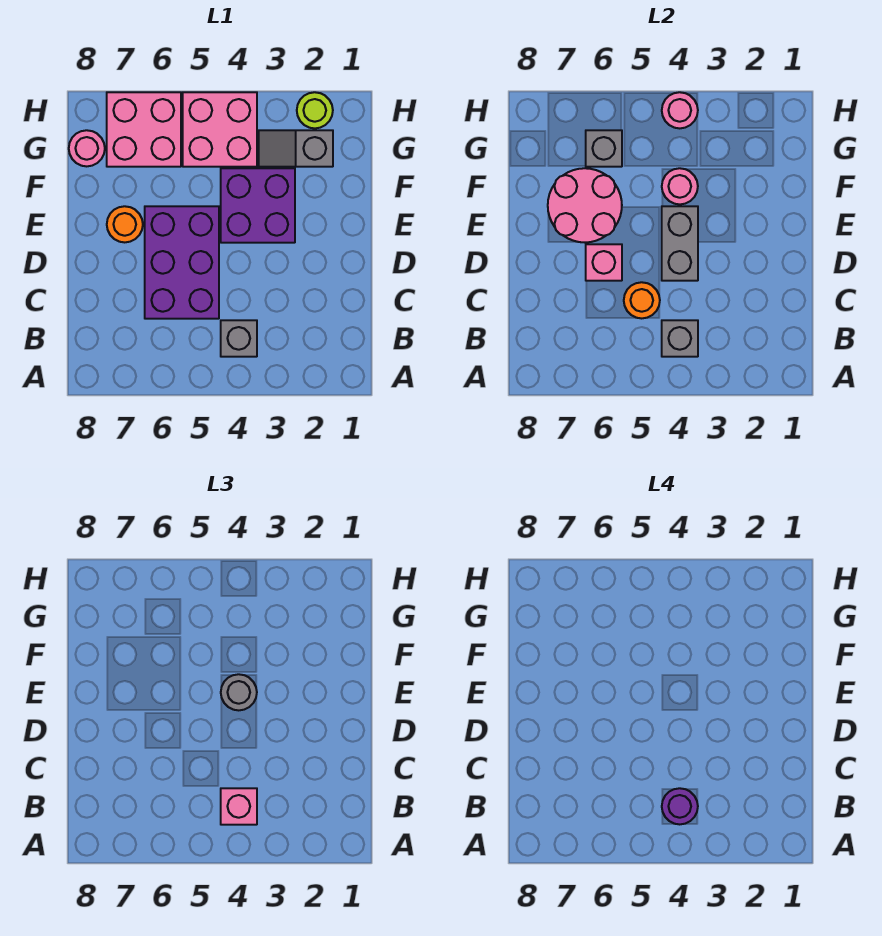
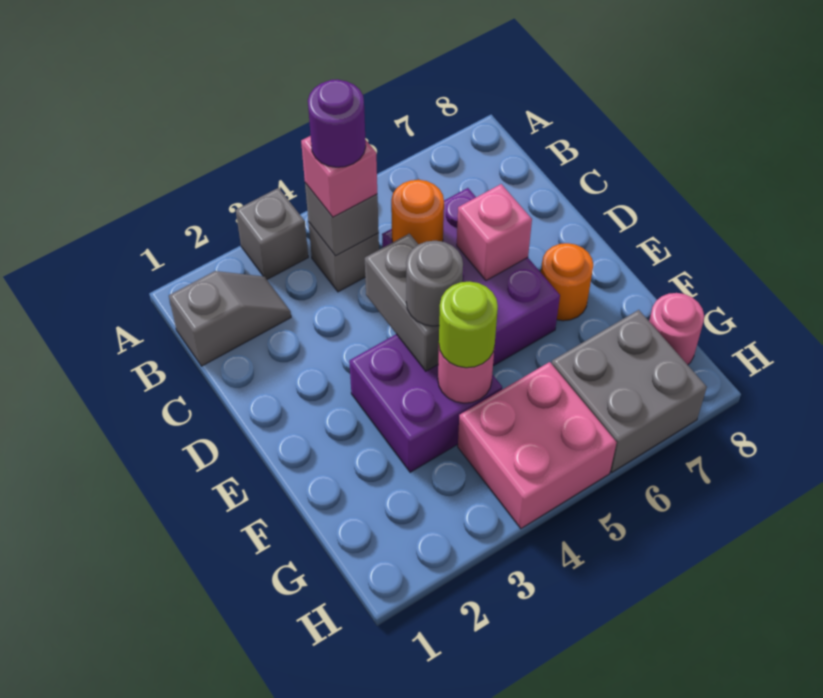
pink round brick E6:F7 level 2 -> none
grey slope G2:G3 level 1 top 2 -> grey slope B1:B2 level 1 top 1
pink brick G6:H7 level 1 -> grey brick G6:H7 level 1
grey brick G6 level 2 -> grey brick A3 level 1
lime round brick H2 level 1 -> lime round brick F4 level 3
pink round brick H4 level 2 -> none

